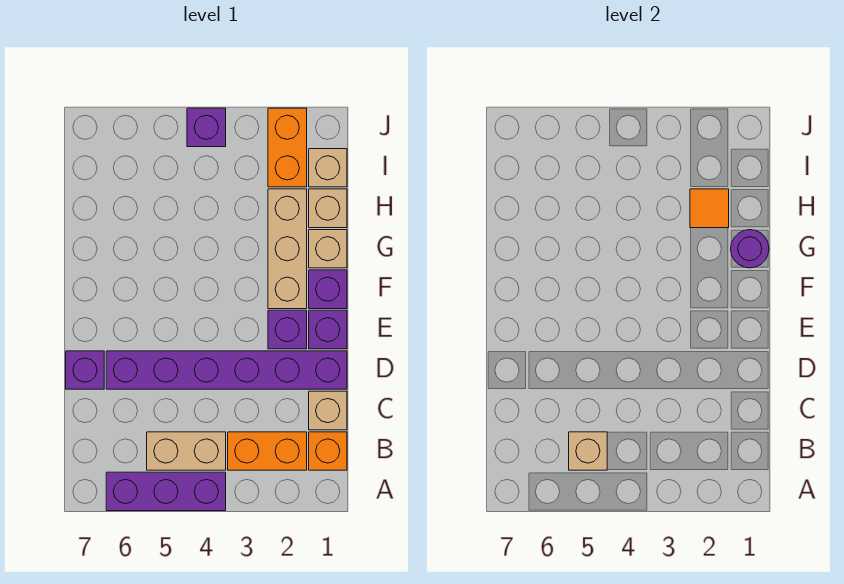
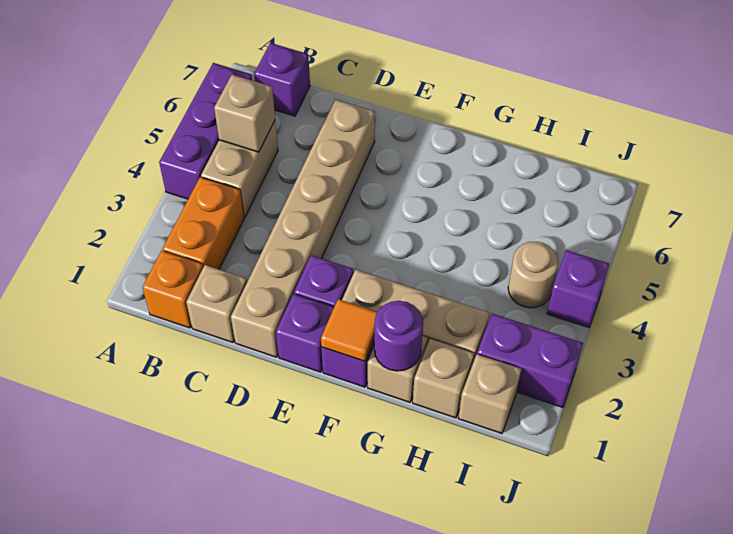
purple brick D1:D6 level 1 -> tan brick D1:D6 level 1
purple brick D7 level 1 -> purple brick B7 level 1
orange tile H2 level 2 -> orange tile F1 level 2
orange brick I2:J2 level 1 -> purple brick I2:J2 level 1
none -> tan round brick I4 level 1

